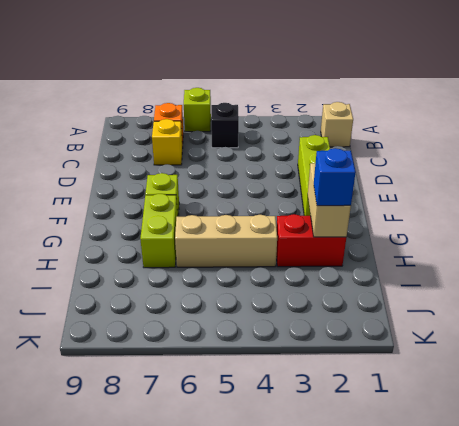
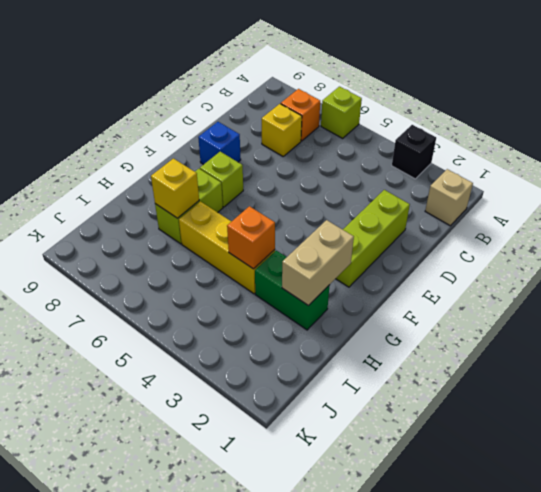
black brick B5 level 1 -> black brick A3 level 1
red brick H2:H3 level 1 -> green brick H2:H3 level 1
blue brick H2 level 3 -> blue brick E8 level 1
tan brick H4:H6 level 1 -> yellow brick H4:H6 level 1
none -> orange brick H4 level 2
none -> yellow brick H7 level 2

